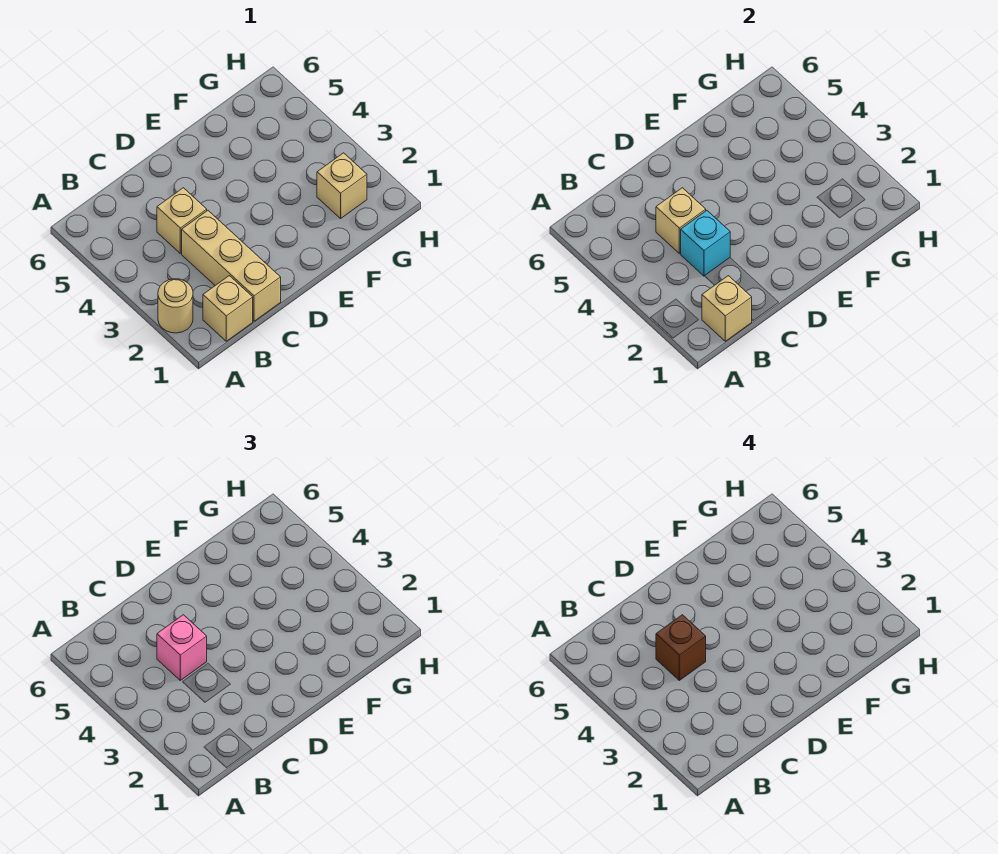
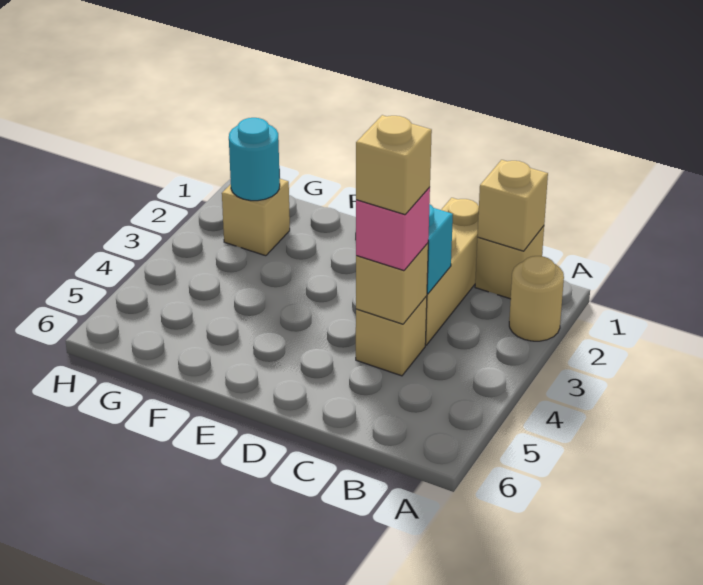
brown brick C4 level 4 -> tan brick C4 level 4
none -> cyan round brick G2 level 2

